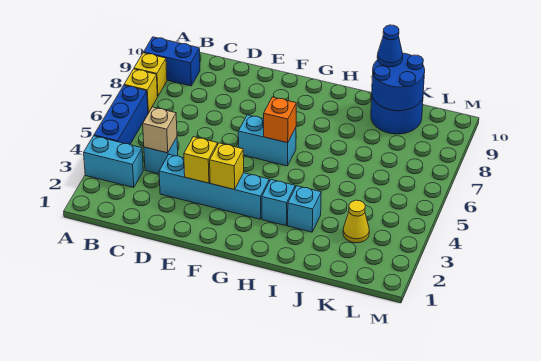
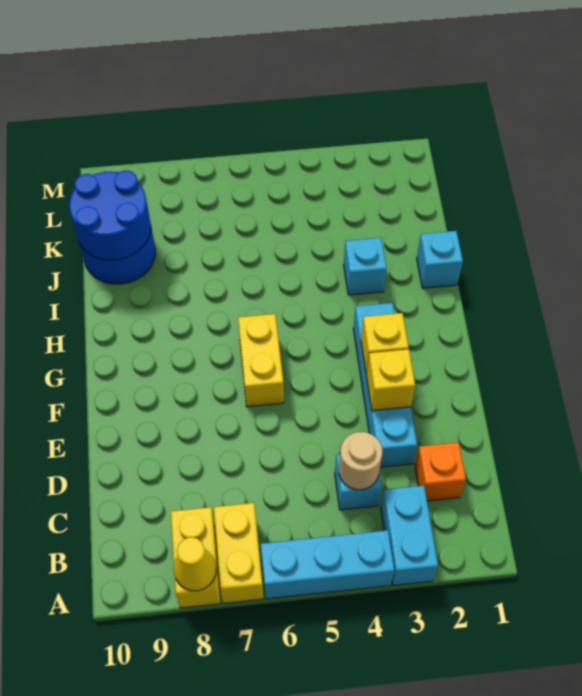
blue brick A4:A6 level 1 -> cyan brick A4:A6 level 1
yellow brick A7 level 1 -> yellow brick A7:B7 level 1
yellow brick A8 level 1 -> yellow brick A8:B8 level 1
blue brick A9:B9 level 1 -> none
tan brick C4 level 2 -> tan round brick C4 level 2
cyan brick F6:G6 level 1 -> yellow brick F6:G6 level 1
orange brick G6 level 2 -> orange brick C2 level 1
cyan brick H3 level 1 -> cyan brick I1 level 1
blue cone J10 level 3 -> none
yellow cone K3 level 1 -> yellow cone A8 level 2

